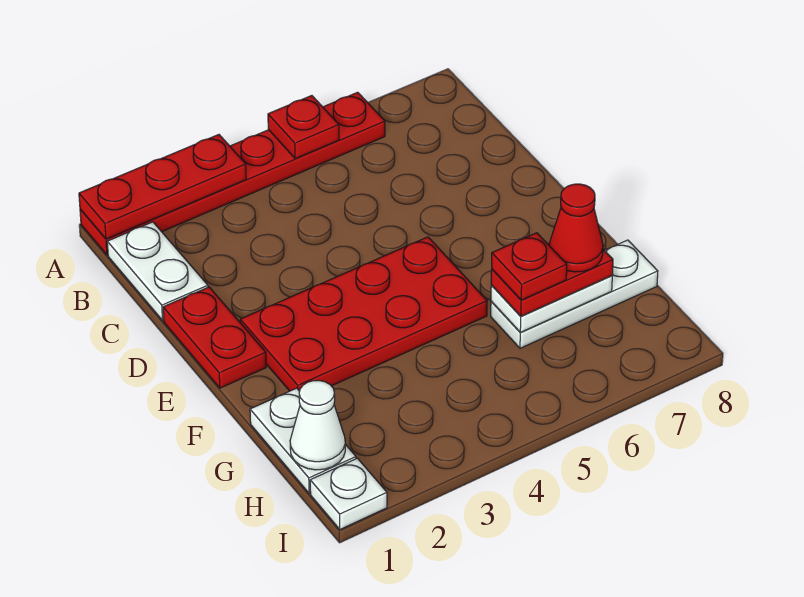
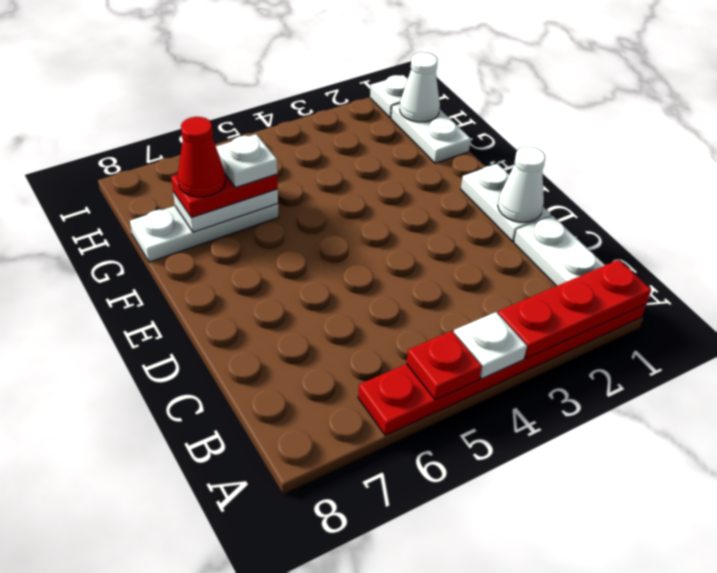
none -> white plate A4 level 2
red plate D1:E1 level 1 -> white plate D1:E1 level 1
none -> white cone D1 level 2
red plate E2:F5 level 1 -> none
red plate G6 level 4 -> white plate G6 level 4

